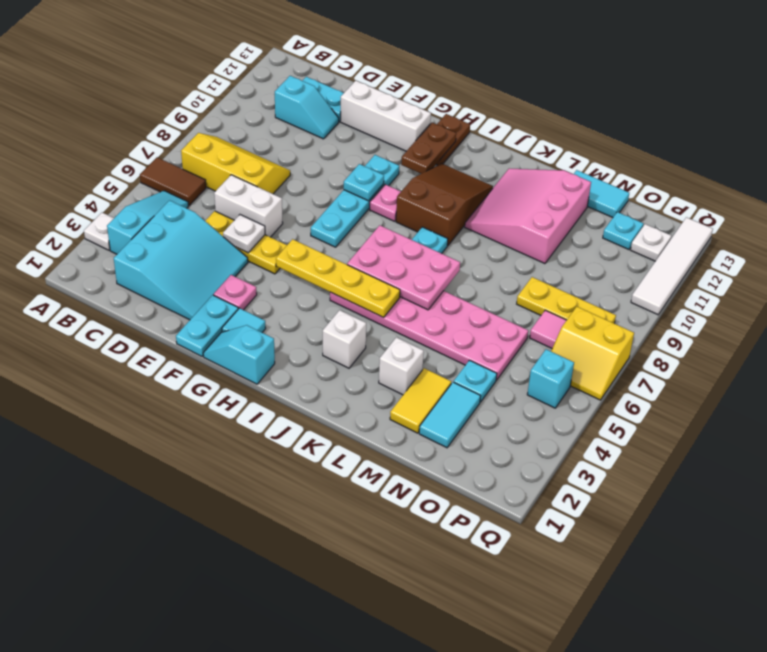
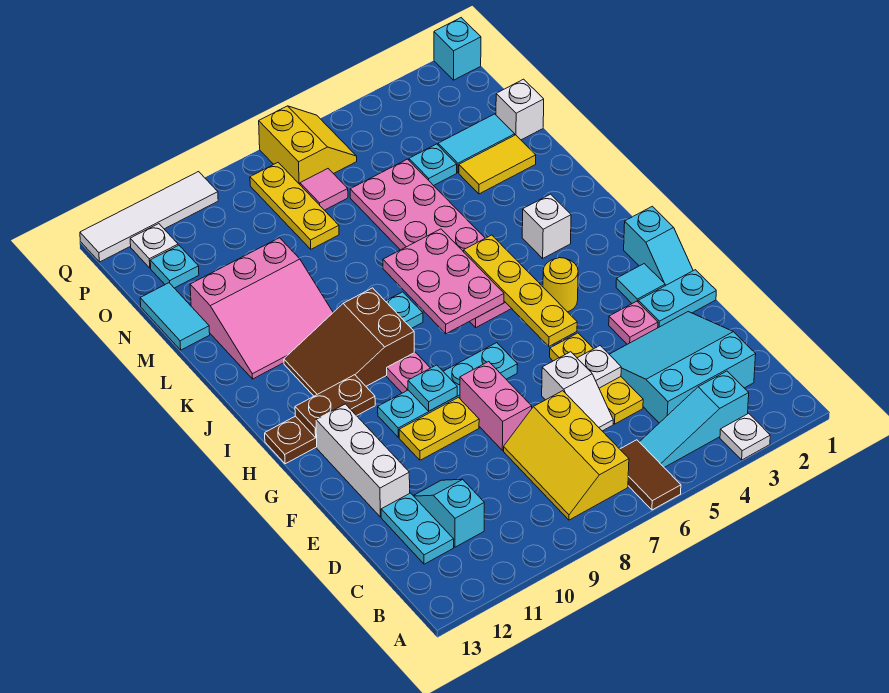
white brick D6:E6 level 1 -> white slope D6:E6 level 1 top E
none -> pink brick E8:F8 level 1
none -> yellow plate F9:F10 level 1
none -> yellow round brick H4 level 1
white brick L3 level 1 -> white brick N1 level 1
cyan brick P5 level 1 -> cyan brick Q1 level 1

